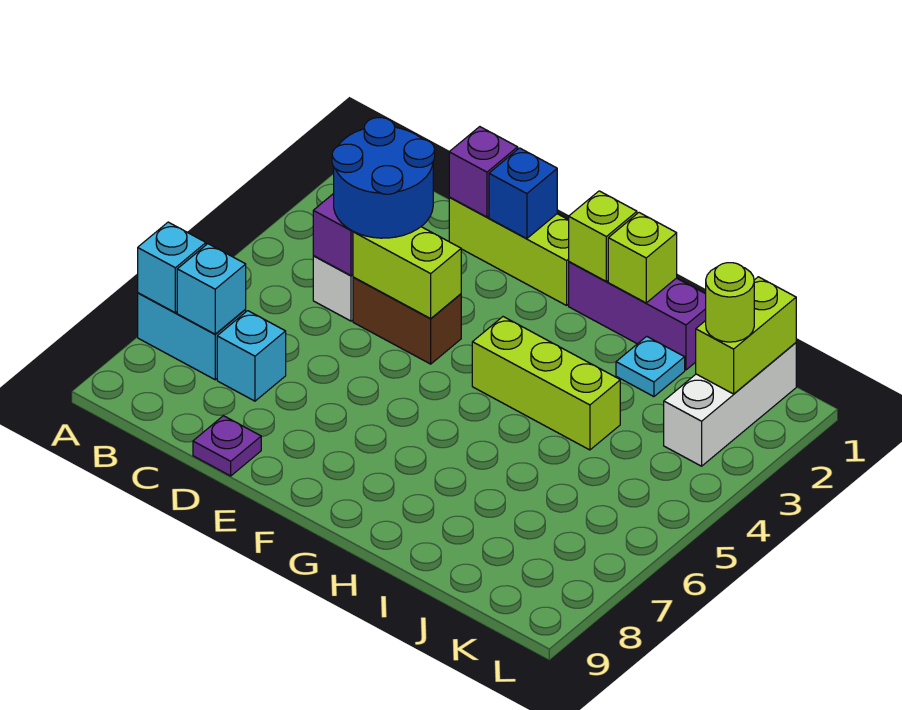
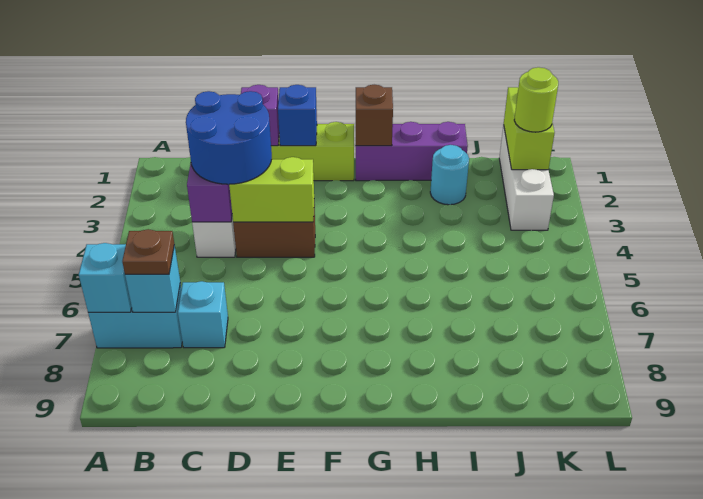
none -> brown plate B7 level 3
purple plate D9 level 1 -> none
lime brick G1 level 2 -> brown brick G1 level 2
lime brick G4:I4 level 1 -> none
lime brick H1 level 2 -> none
cyan plate I2 level 1 -> cyan round brick I2 level 1

